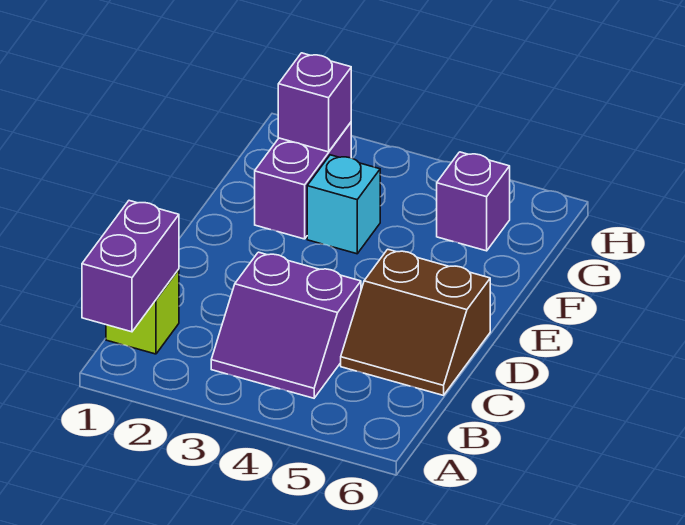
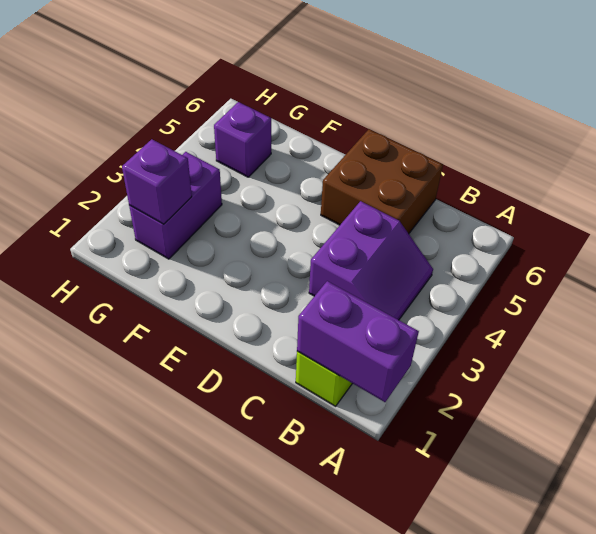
brown slope C5:D6 level 1 top D -> brown brick C5:D6 level 1
purple brick F2:G2 level 1 -> purple brick G2:G3 level 1
cyan brick F3 level 1 -> none

